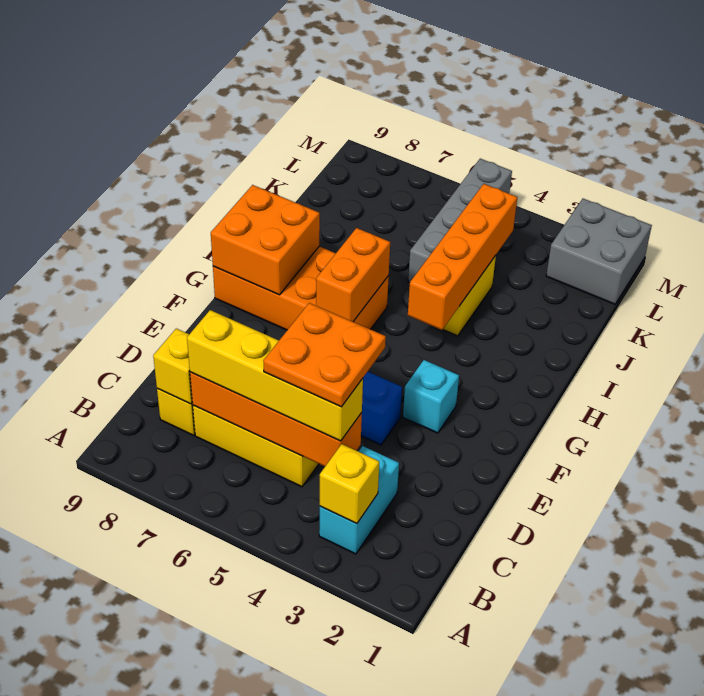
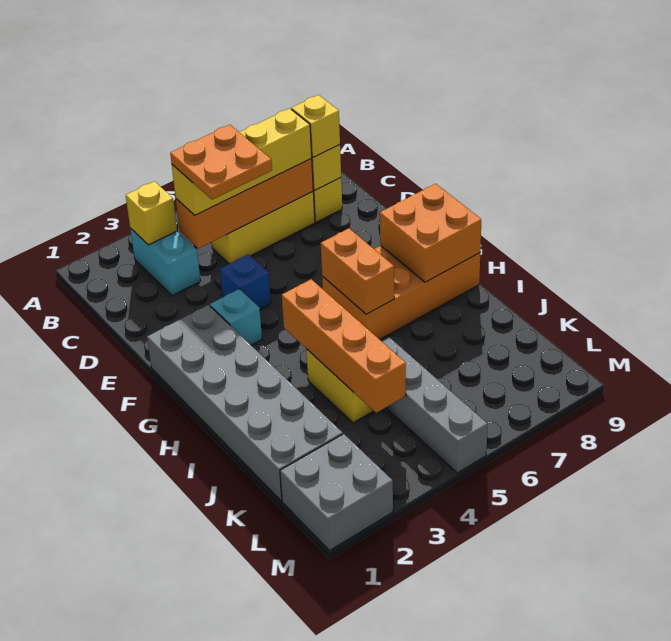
none -> yellow brick C8 level 3
none -> grey brick F1:K2 level 1

